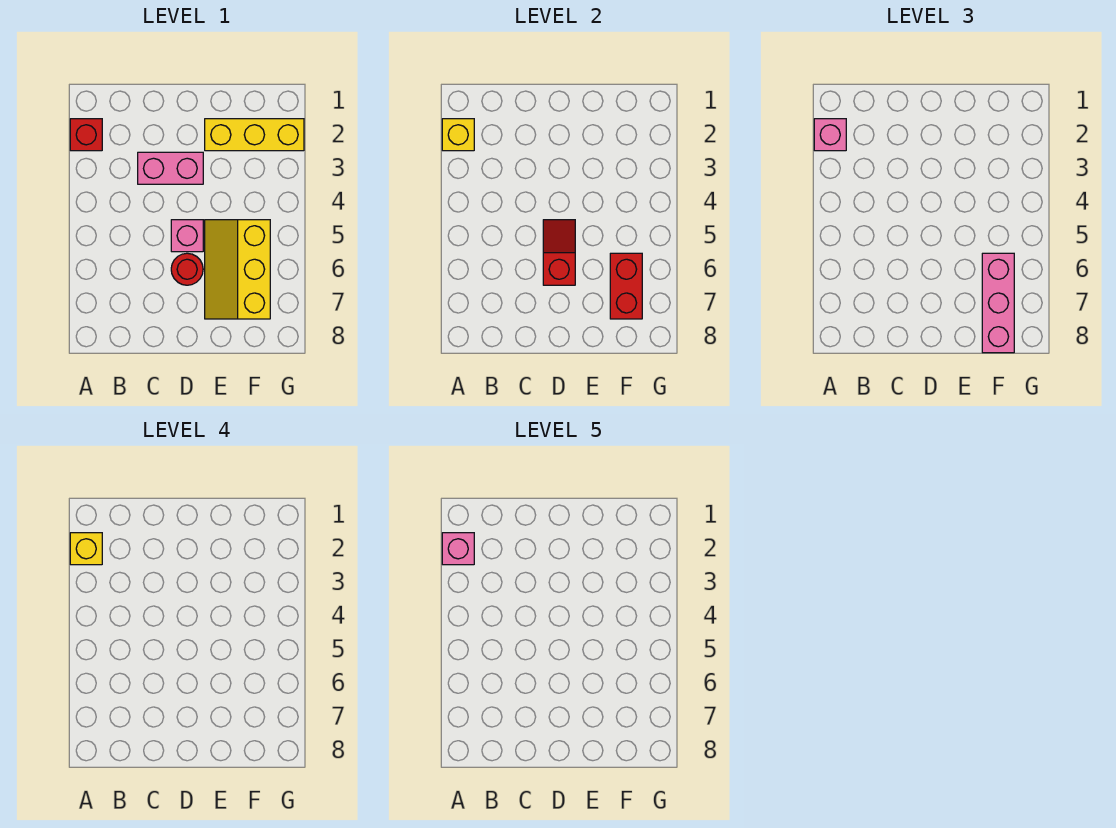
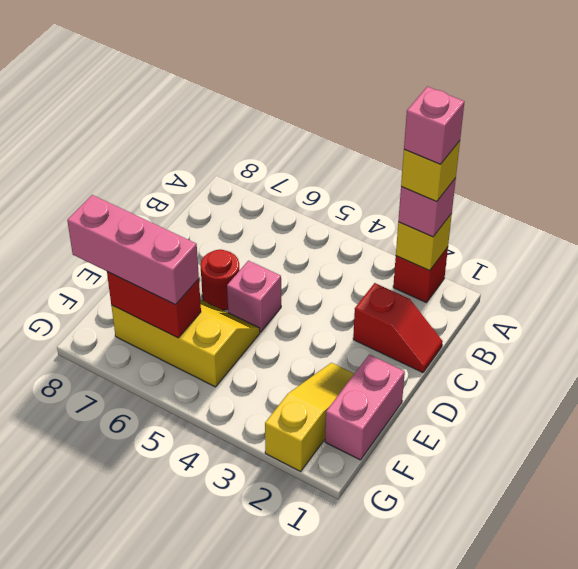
pink brick C3:D3 level 1 -> pink brick E1:F1 level 1
red slope D5:D6 level 2 top 6 -> red slope C1:C2 level 1 top 2
yellow brick E2:G2 level 1 -> yellow slope E2:G2 level 1 top G

